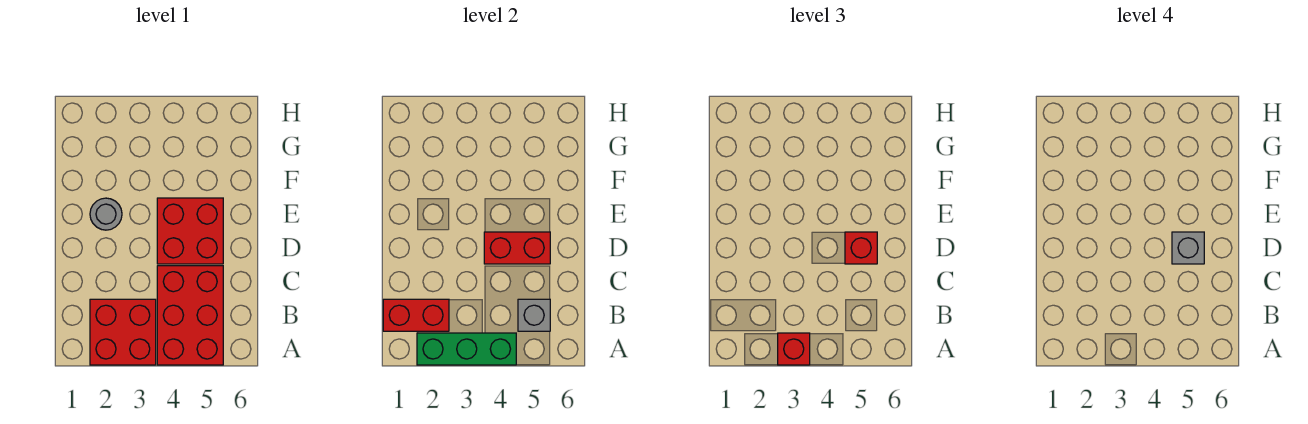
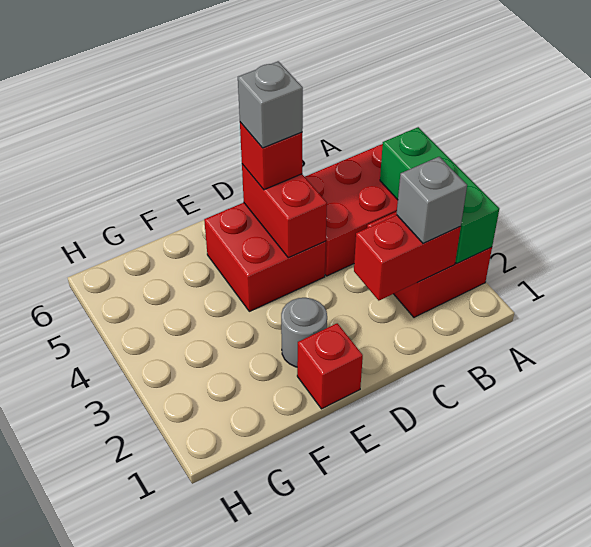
red brick A3 level 3 -> red brick E1 level 1
red brick B1:B2 level 2 -> red brick B2:C2 level 2
grey brick B5 level 2 -> grey brick B2 level 3

